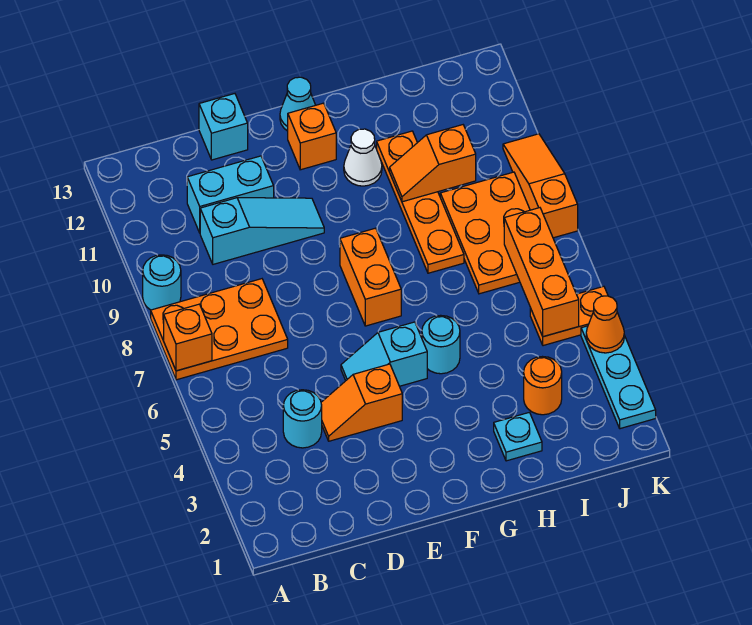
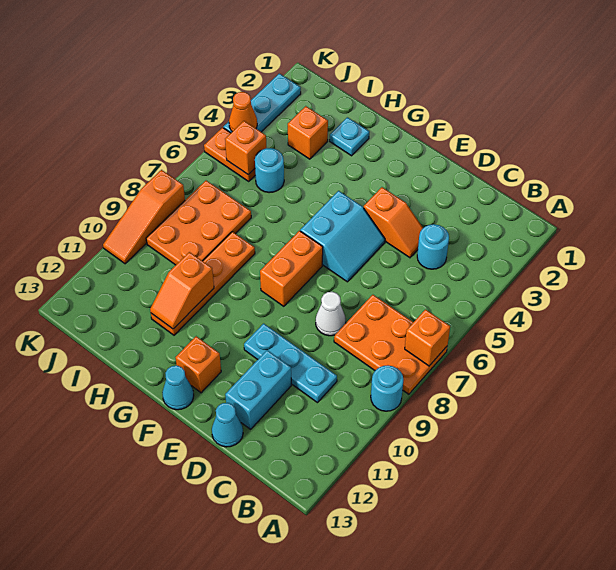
cyan slope C10:E10 level 1 top C -> cyan plate C10:E10 level 1
cyan brick C11:D11 level 1 -> cyan brick D11:D12 level 1
cyan brick D13 level 1 -> cyan cone D13 level 1
cyan slope E5:F5 level 1 top F -> cyan slope E5:F6 level 1 top F
cyan round brick G5 level 1 -> cyan round brick I5 level 1
white cone G11 level 1 -> white cone D8 level 1
orange slope H10:I10 level 2 top I -> orange slope H10:H11 level 2 top 10
orange round brick I3 level 1 -> orange brick I3 level 1
orange brick J5:J7 level 2 -> orange brick J5 level 2

